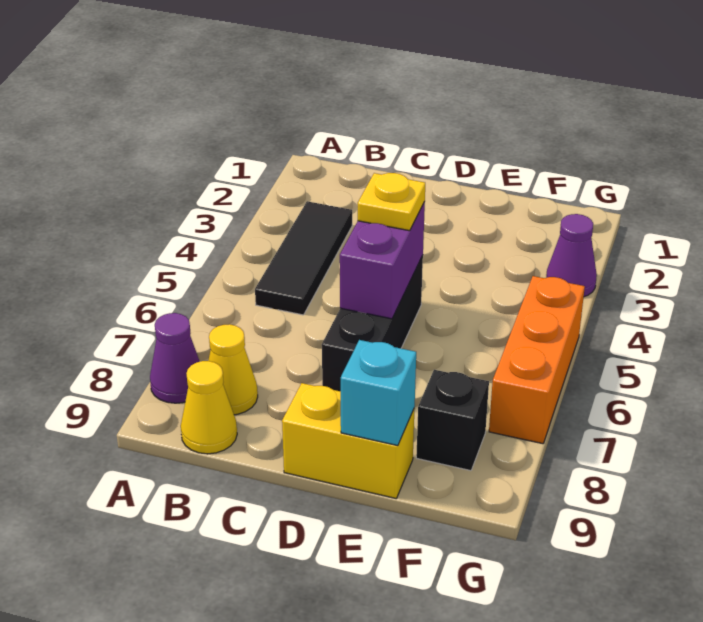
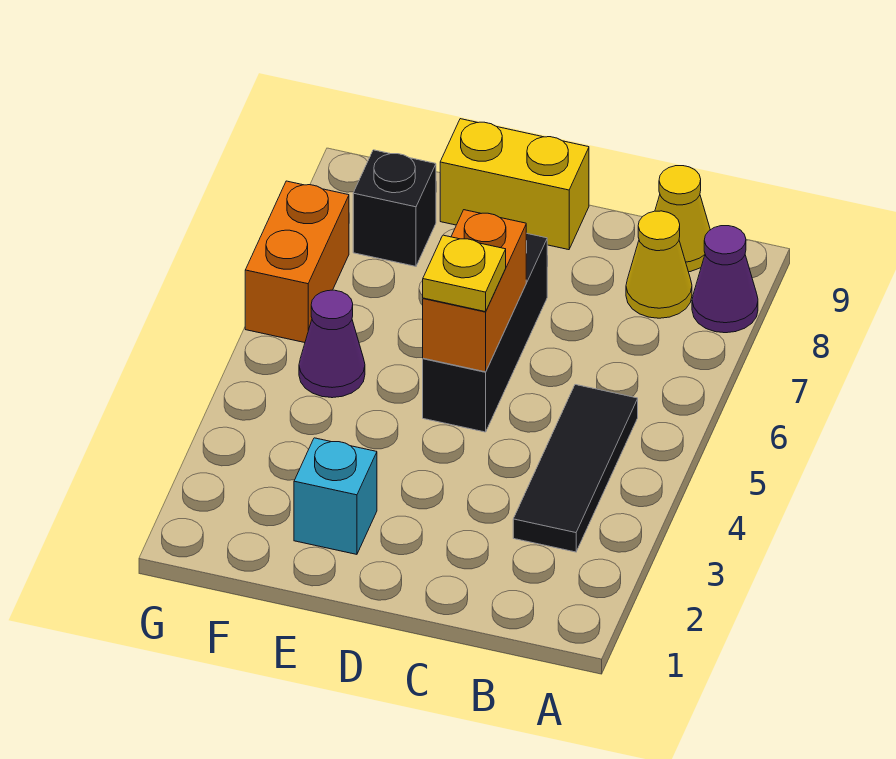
purple brick D5:D6 level 2 -> orange brick D5:D6 level 2
cyan brick E9 level 2 -> cyan brick E2 level 1
purple cone G3 level 1 -> purple cone F5 level 1
orange brick G5:G7 level 1 -> orange brick G6:G7 level 1

